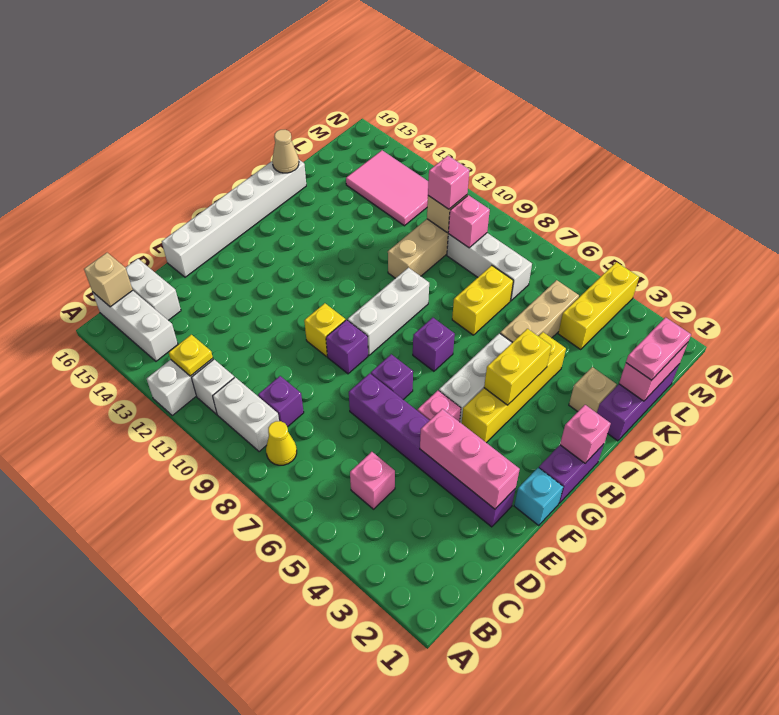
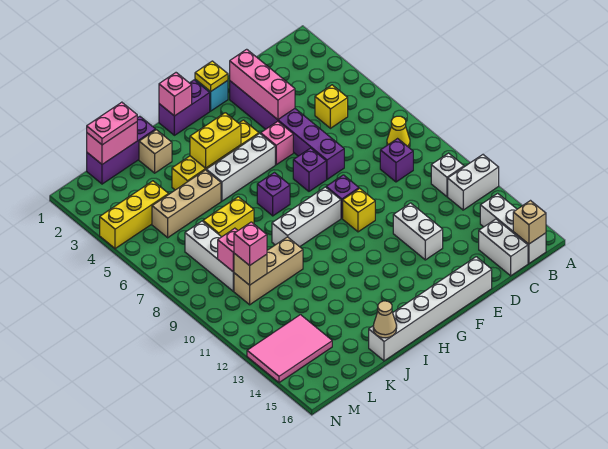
white brick B9:B10 level 1 -> white brick E12:E13 level 1
yellow plate B12 level 2 -> yellow plate F1 level 2
pink brick C5 level 1 -> yellow brick C5 level 1
pink tile L12:M14 level 1 -> pink tile L13:N14 level 1

